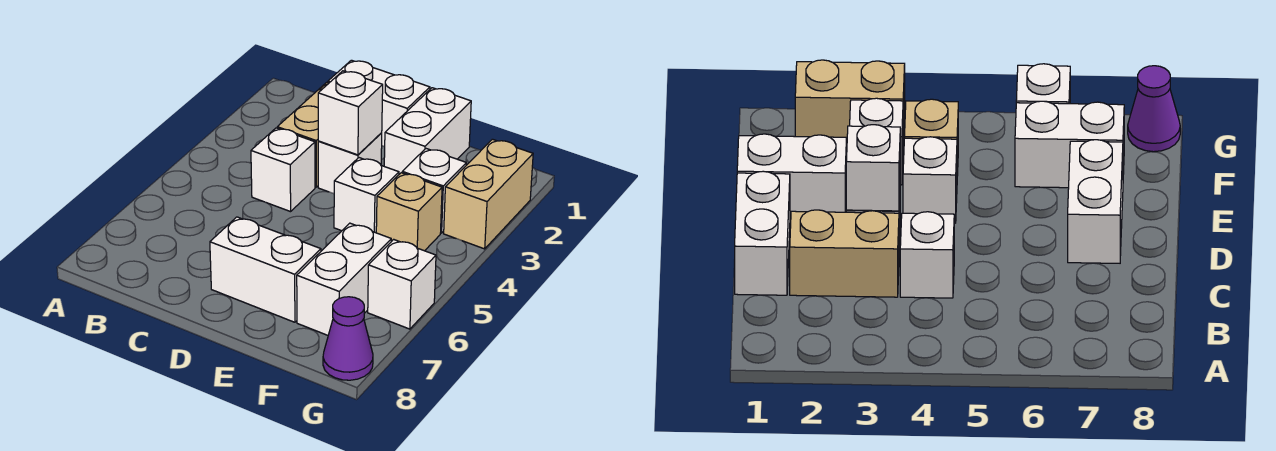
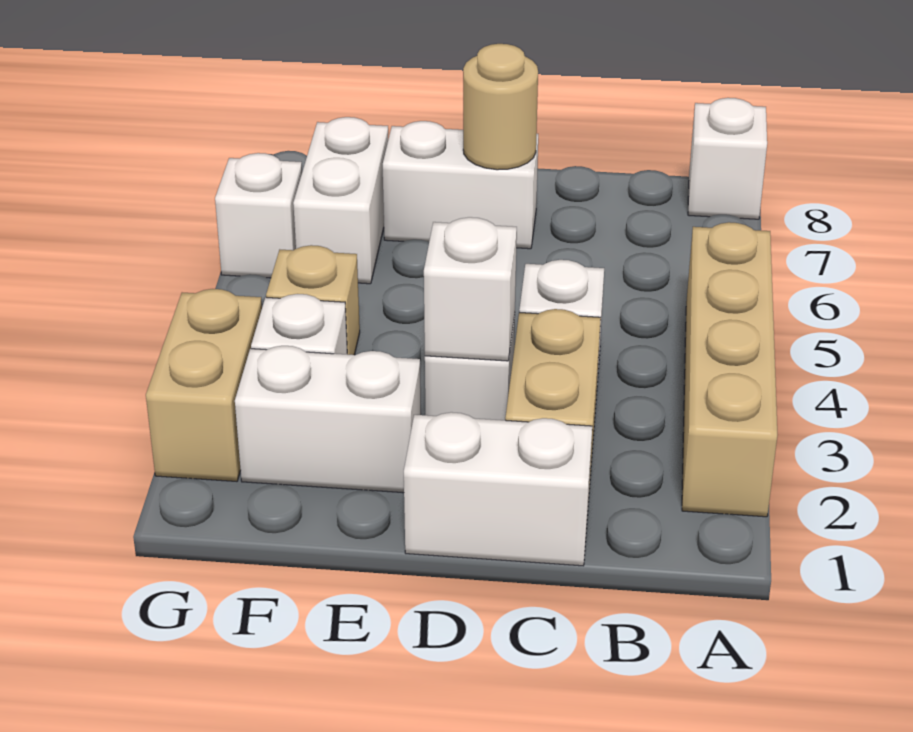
none -> tan brick A2:A5 level 1
none -> tan round brick D7 level 2
white brick E1:E2 level 1 -> white brick E2:F2 level 1
white brick E4 level 1 -> white brick A8 level 1
purple cone G8 level 1 -> none

